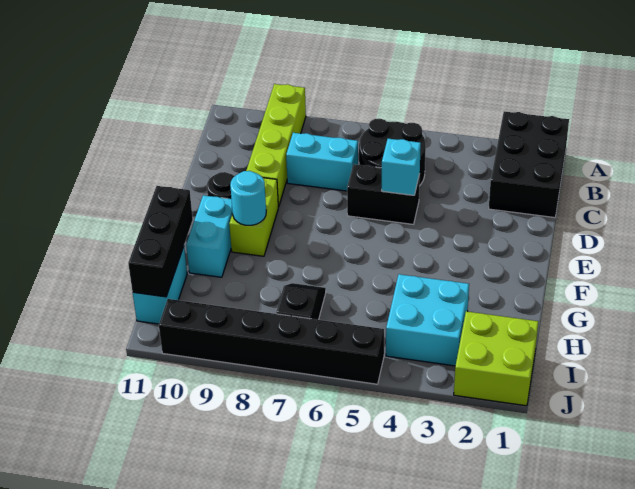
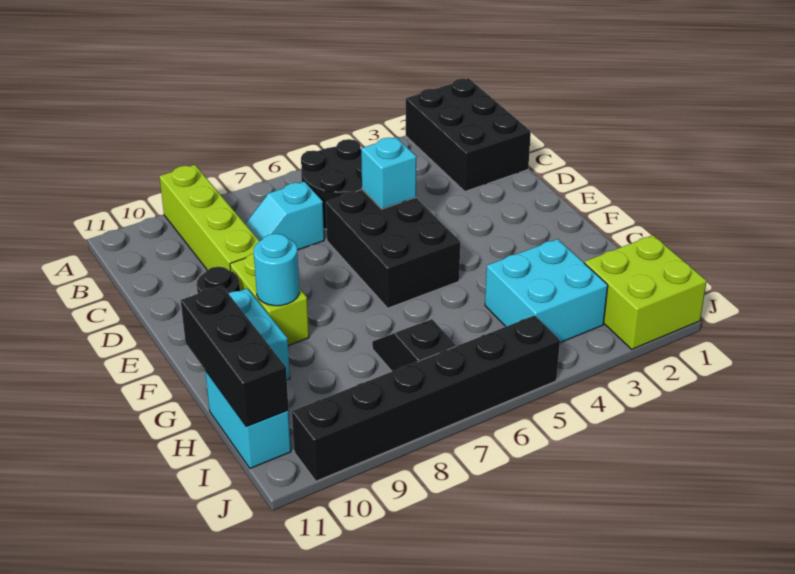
cyan brick C7:C8 level 1 -> cyan slope C7:C8 level 1 top 7
black brick D5:D6 level 1 -> black brick D5:F6 level 1

